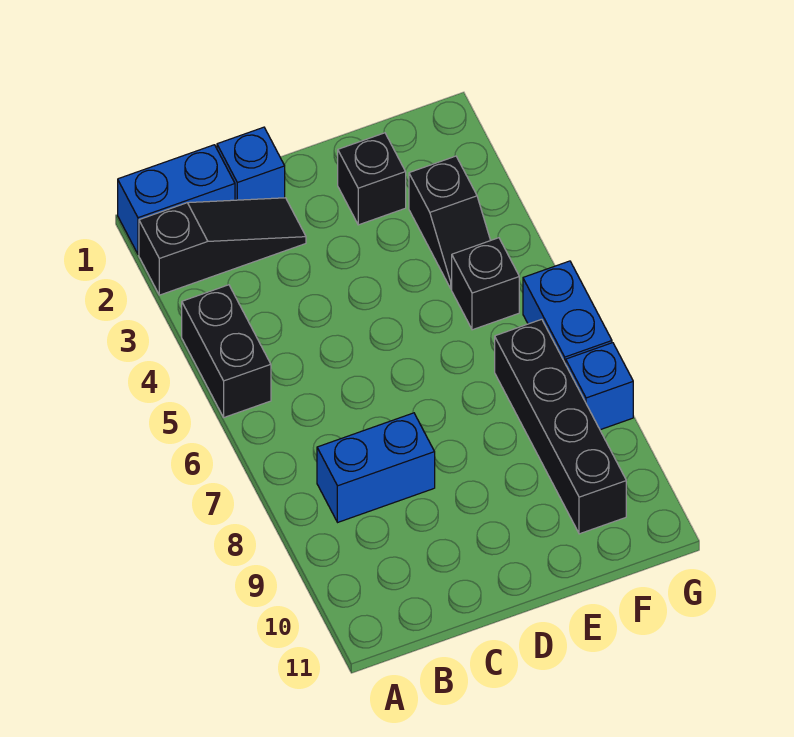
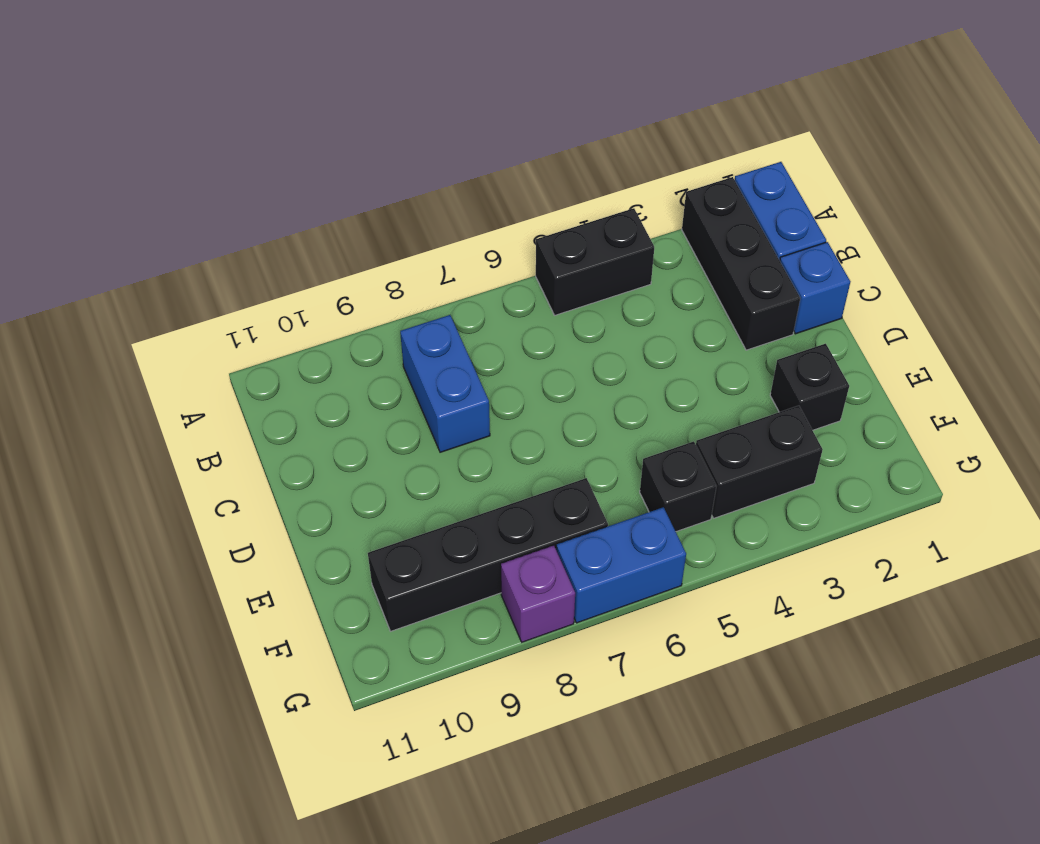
black slope A2:C2 level 1 top A -> black brick A2:C2 level 1
black slope F3:F4 level 1 top 3 -> black brick F3:F4 level 1
blue brick G8 level 1 -> purple brick G8 level 1

